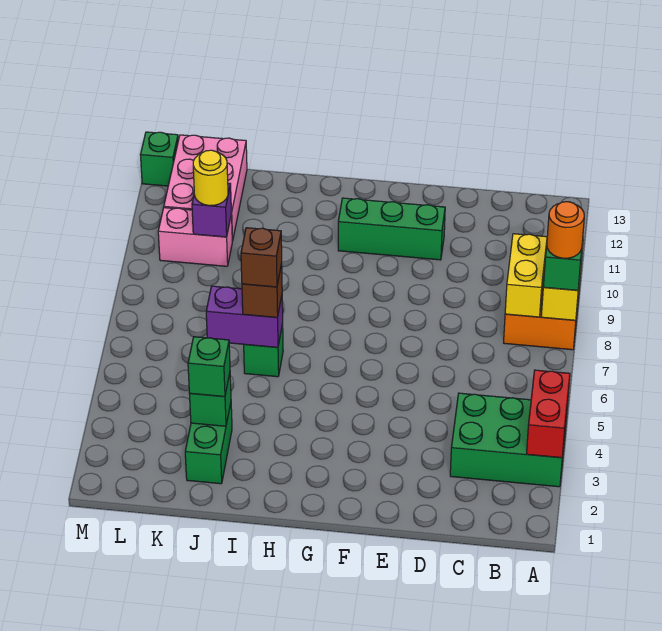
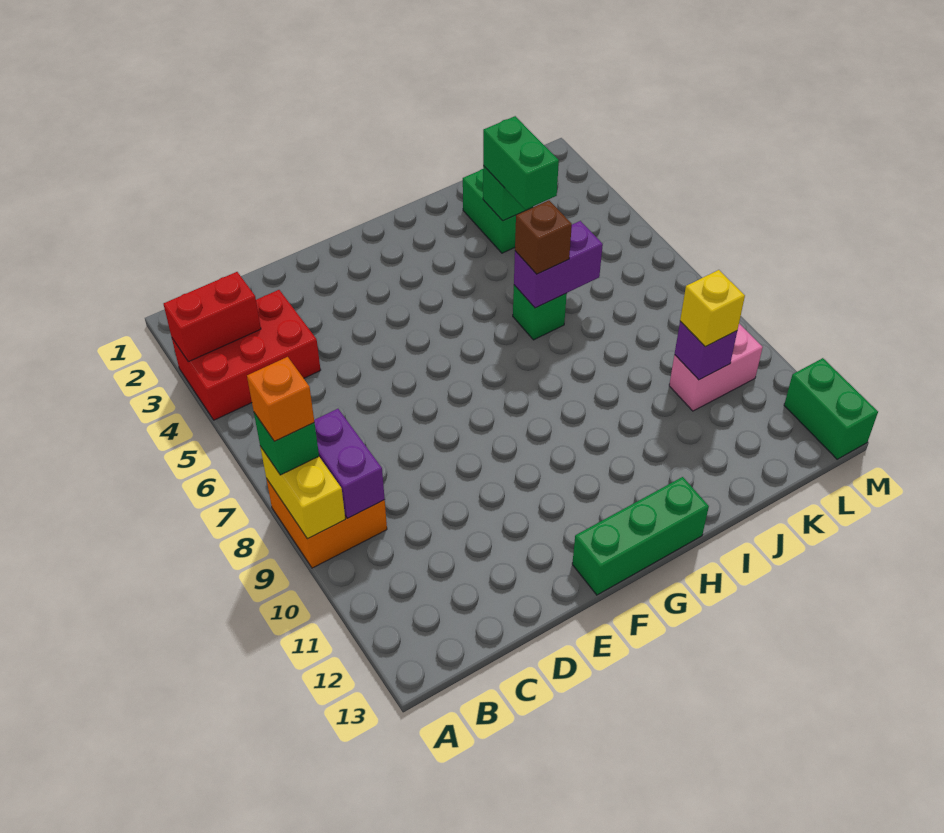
green brick A3:C4 level 1 -> red brick A3:C4 level 1
red brick A3:A4 level 2 -> red brick A3:B3 level 2
orange round brick A8 level 4 -> orange brick A8 level 4
yellow brick B8:B9 level 2 -> purple brick B8:B9 level 2
green brick E11:G11 level 1 -> green brick F13:H13 level 1
brown brick I6 level 4 -> none
green brick J3 level 3 -> green brick J3:J4 level 3
yellow round brick K10 level 3 -> yellow brick K10 level 3
pink brick K11:L13 level 1 -> none
green brick M13 level 1 -> green brick M12:M13 level 1

